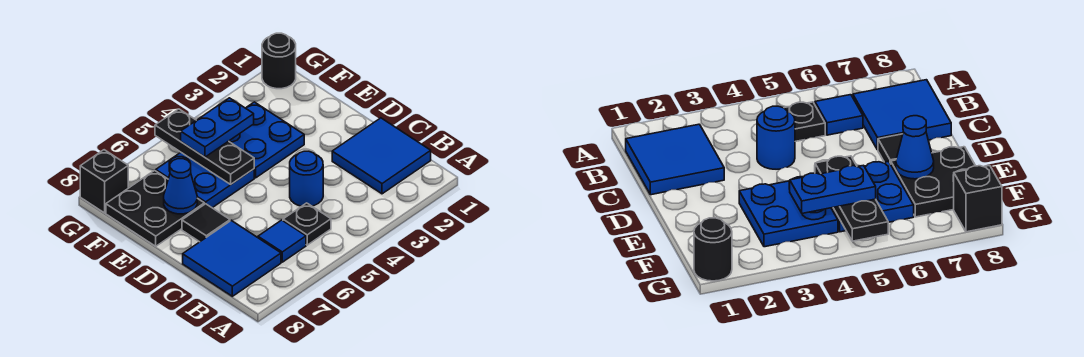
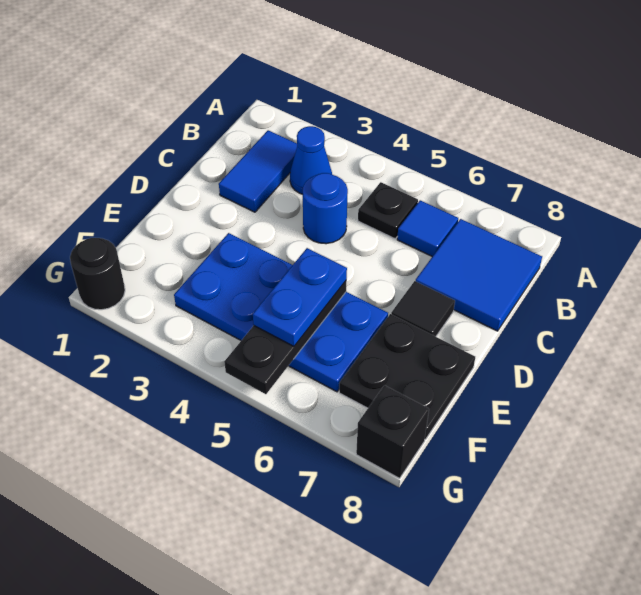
blue tile B1:C2 level 1 -> blue tile B2:C2 level 1
blue cone E7 level 2 -> blue cone B3 level 1
blue plate F4:F5 level 3 -> blue plate E5:F5 level 3

